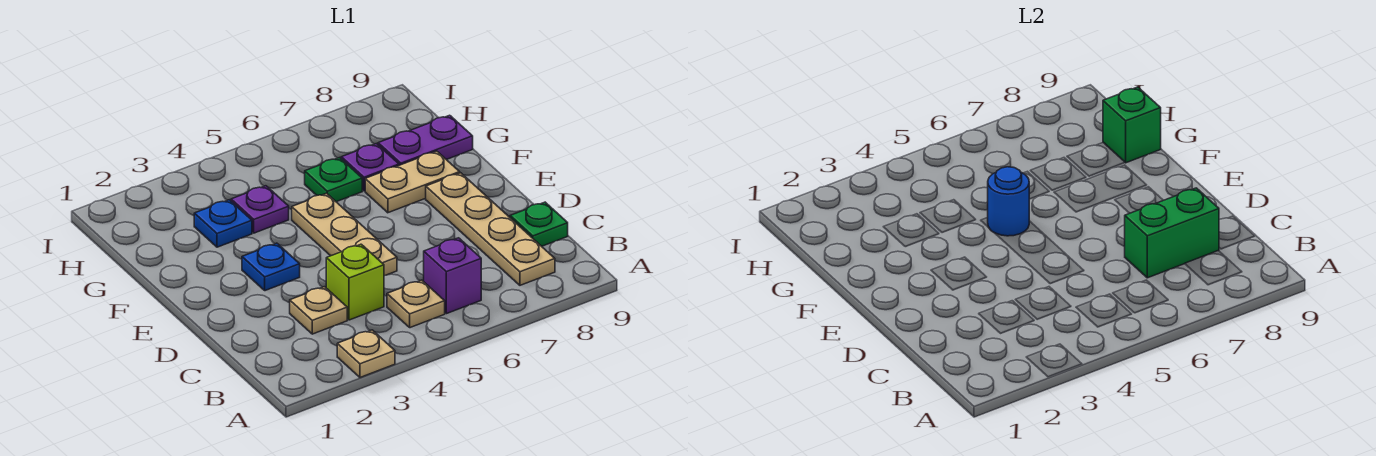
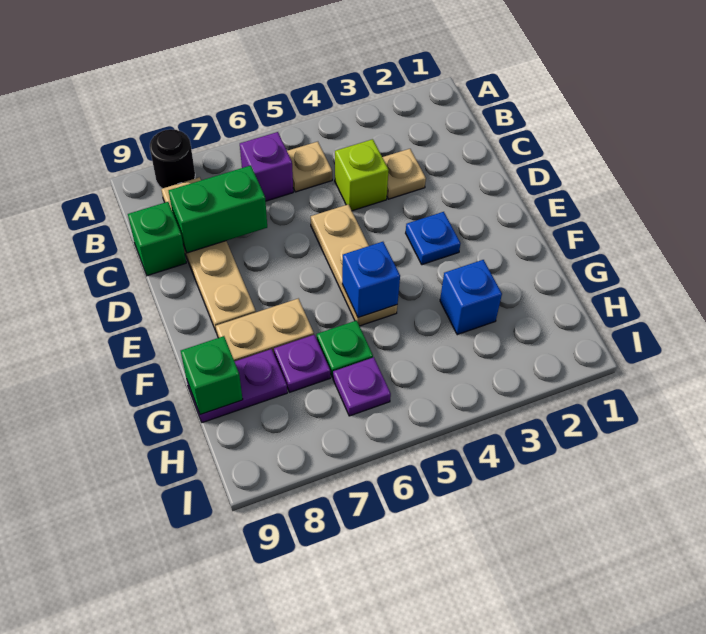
tan plate A3 level 1 -> none
none -> black round brick A8 level 1
green plate C9 level 1 -> green brick C9 level 1
blue round brick F5 level 2 -> blue brick F5 level 2
blue plate G3 level 1 -> blue brick G3 level 1
purple plate G4 level 1 -> purple plate H6 level 1

